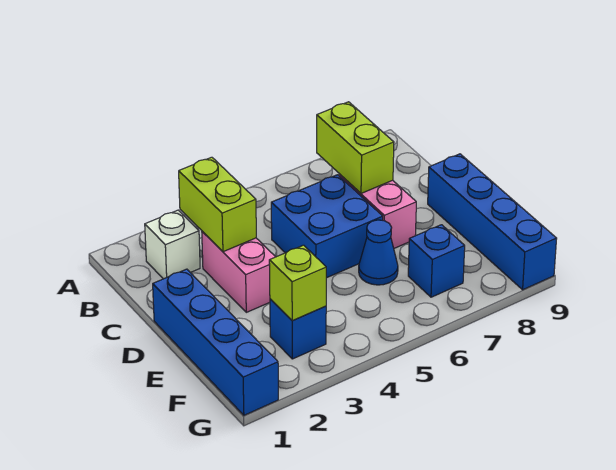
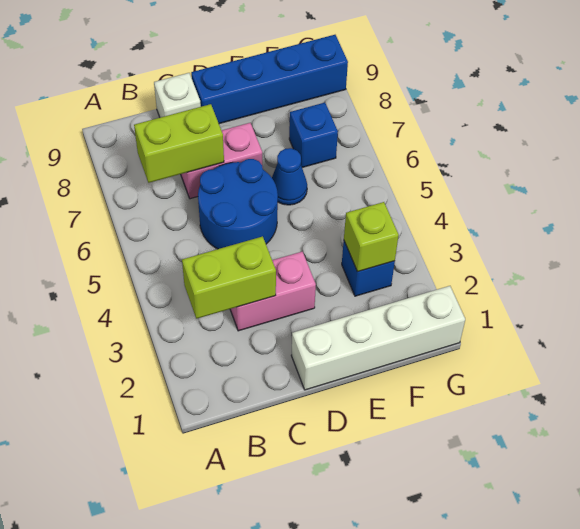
white brick B2 level 1 -> white brick C9 level 1
blue brick C5:D6 level 1 -> blue round brick C5:D6 level 1
blue brick D1:G1 level 1 -> white brick D1:G1 level 1

